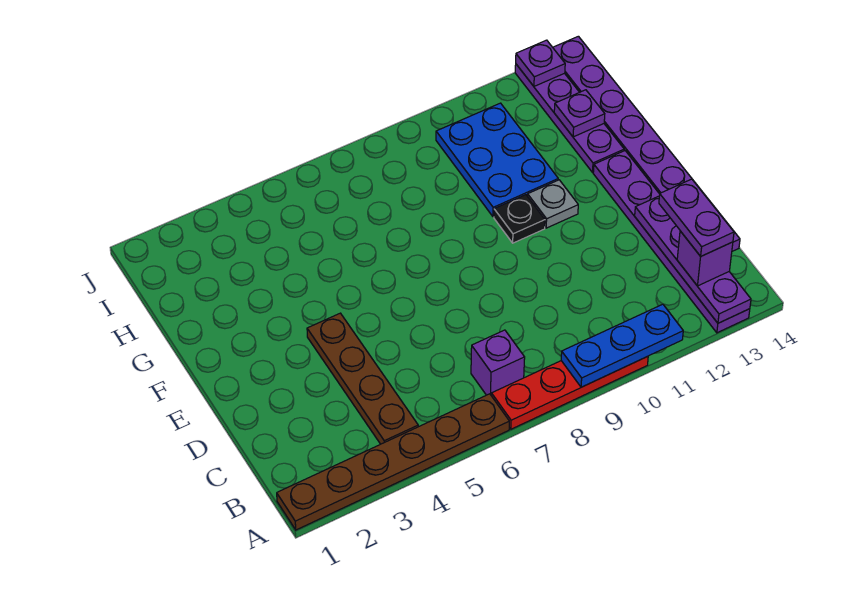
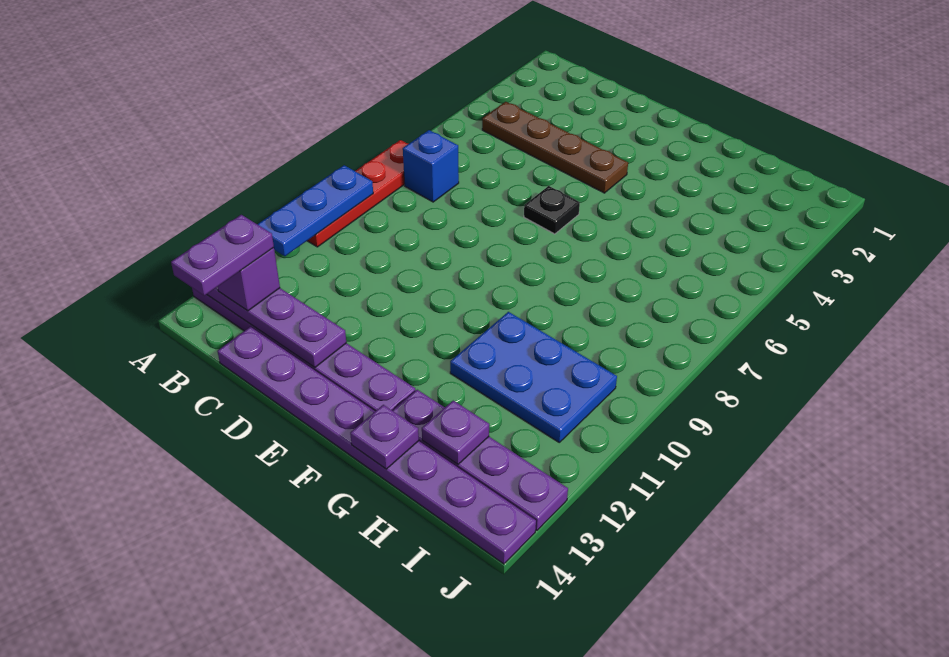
brown plate A1:A6 level 1 -> none
purple brick B7 level 1 -> blue brick B7 level 1
purple plate B13:C13 level 4 -> purple plate B13:B14 level 4
black plate F10 level 1 -> black plate E6 level 1
grey plate F11 level 1 -> none
purple plate J13 level 2 -> purple plate G14 level 2

